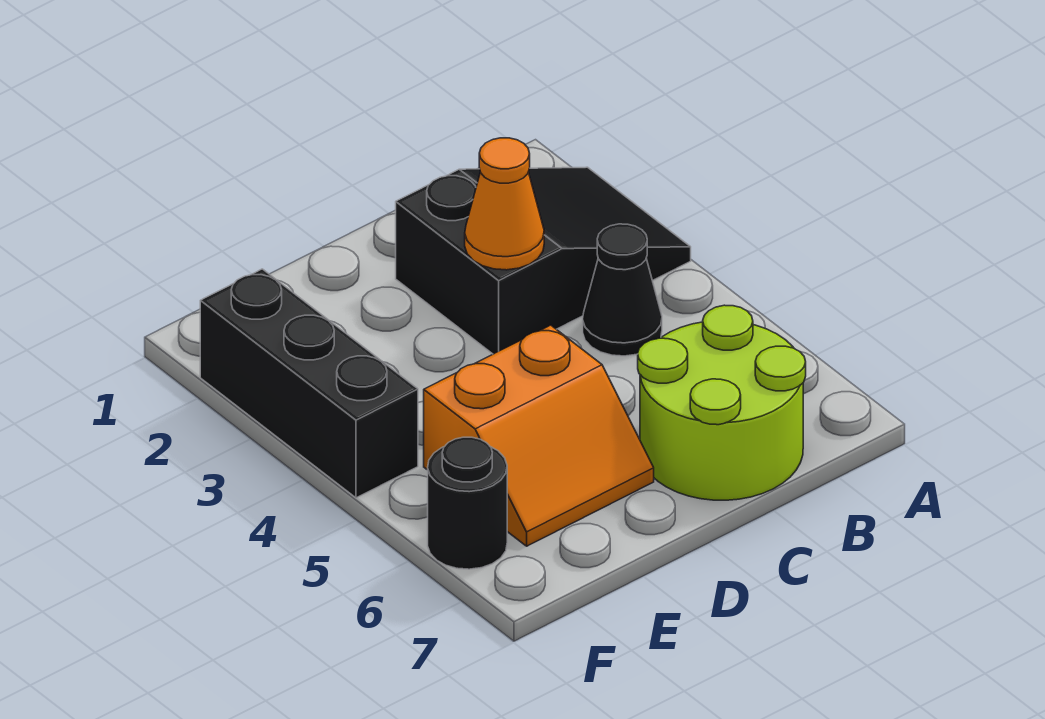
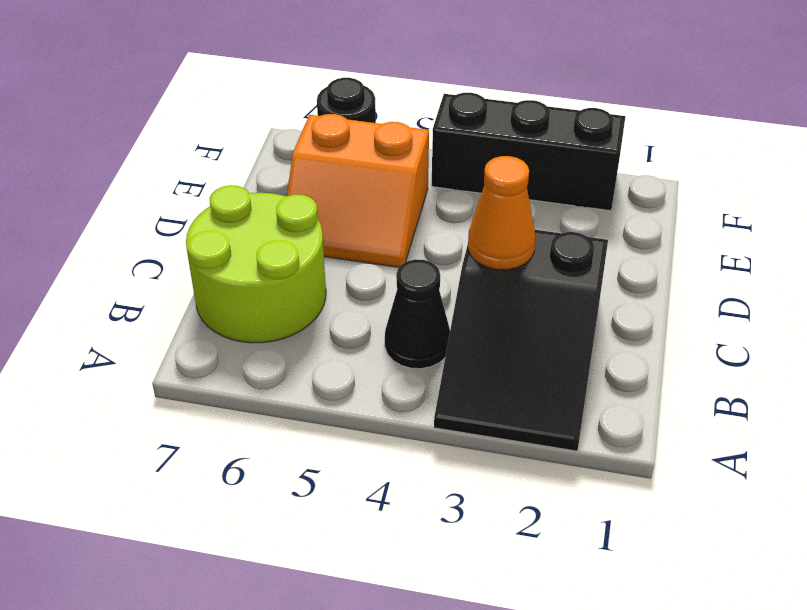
orange slope D5:E6 level 1 top 5 -> orange slope D5:E6 level 1 top E

